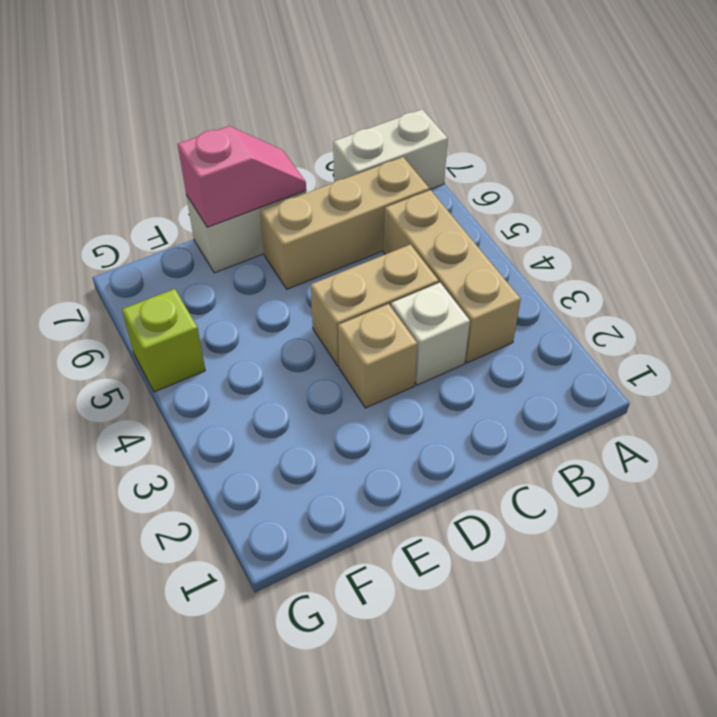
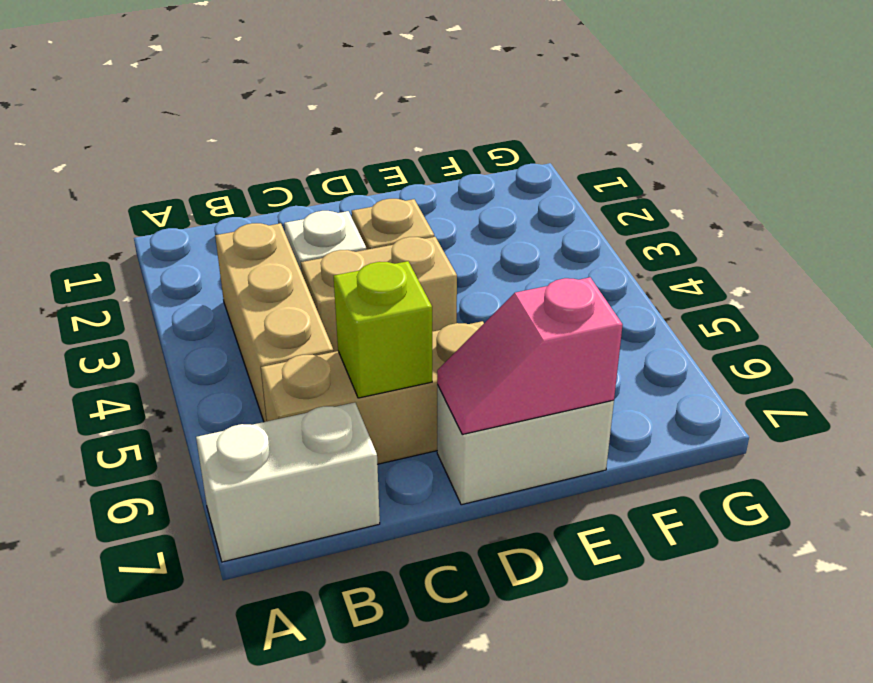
lime brick G5 level 1 -> lime brick C6 level 2

